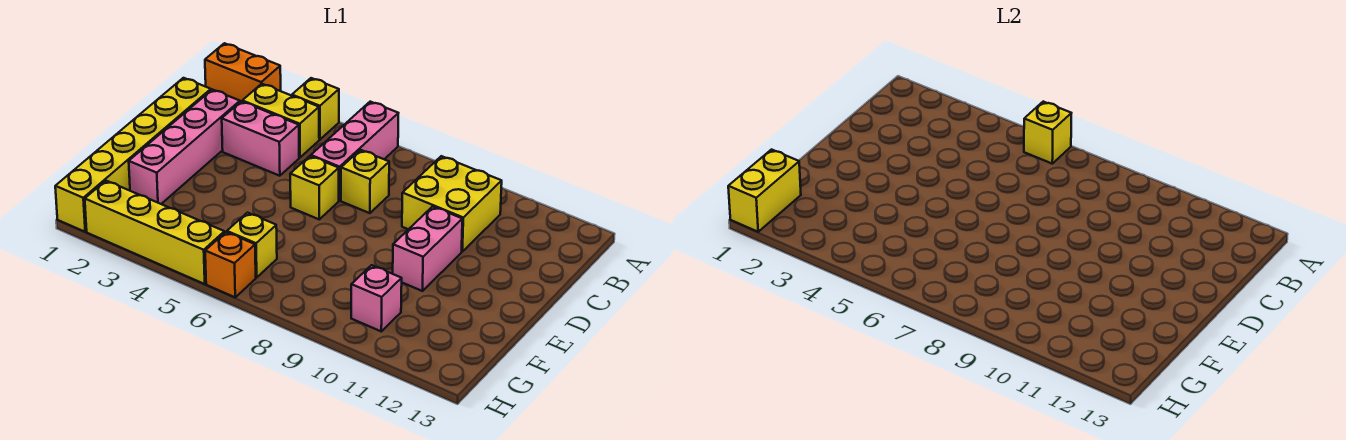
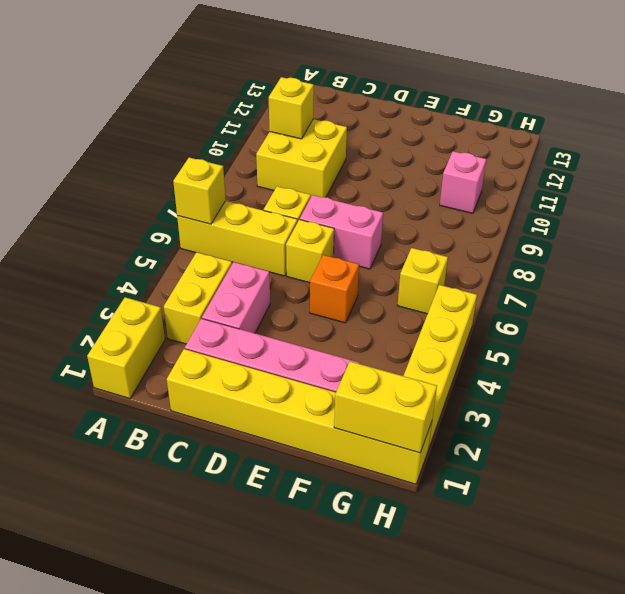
orange brick A1:A2 level 1 -> yellow brick A1:A2 level 1
yellow brick A4 level 1 -> yellow brick B10 level 2
pink brick A6:C6 level 1 -> yellow brick A6:C6 level 1
pink brick D10:E10 level 1 -> pink brick D7:E7 level 1
orange brick H6 level 1 -> orange brick E5 level 1

